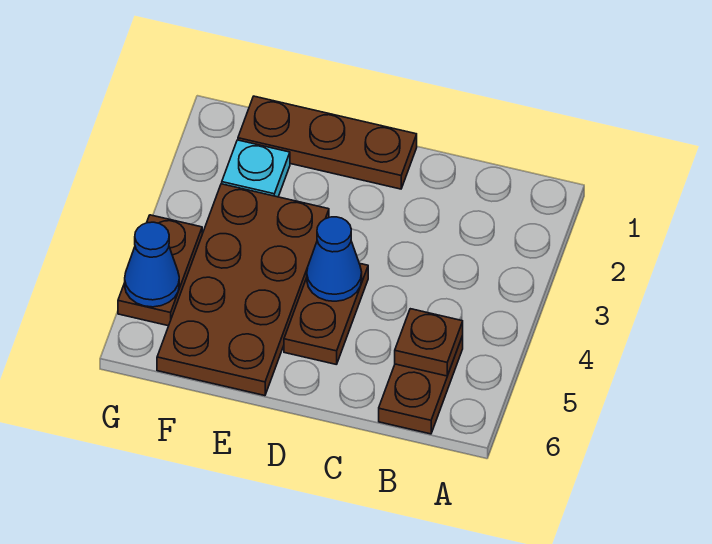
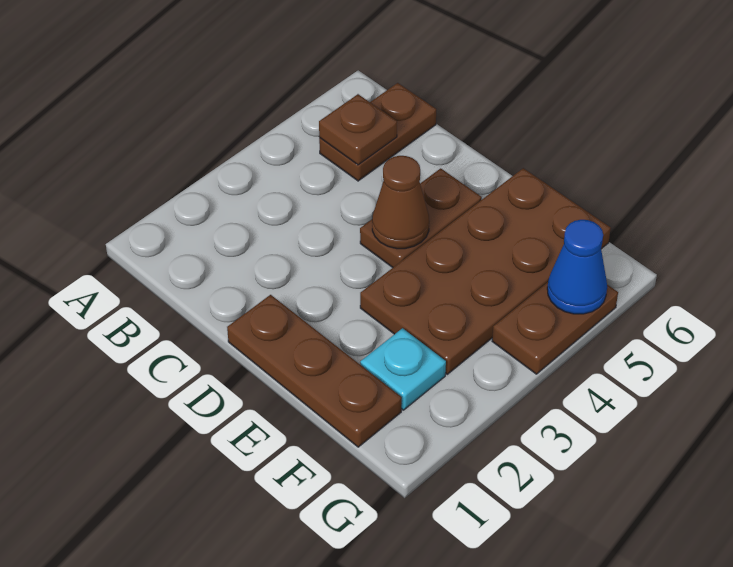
blue cone D4 level 2 -> brown cone D4 level 2

